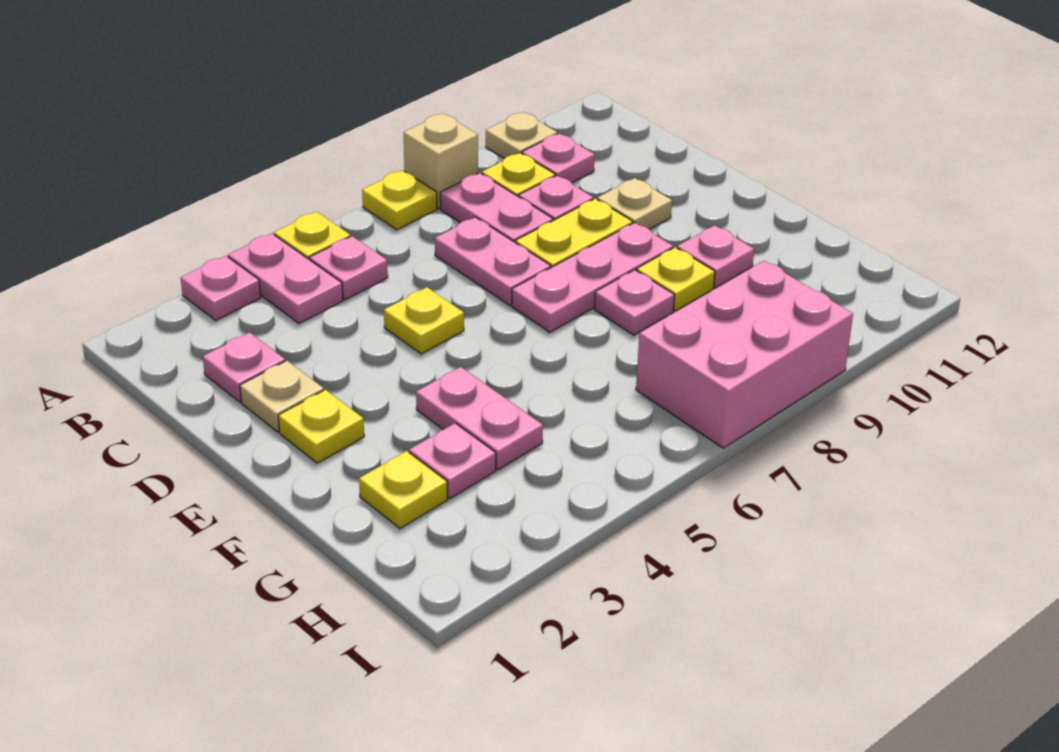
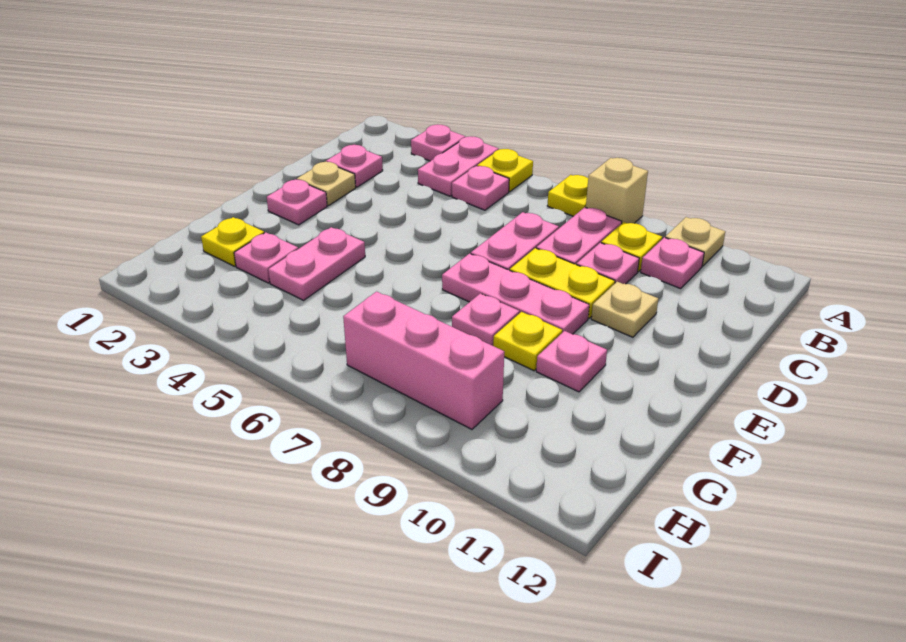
yellow plate D5 level 1 -> none
yellow plate E2 level 1 -> pink plate E2 level 1
pink brick H7:I9 level 1 -> pink brick H7:H9 level 1

